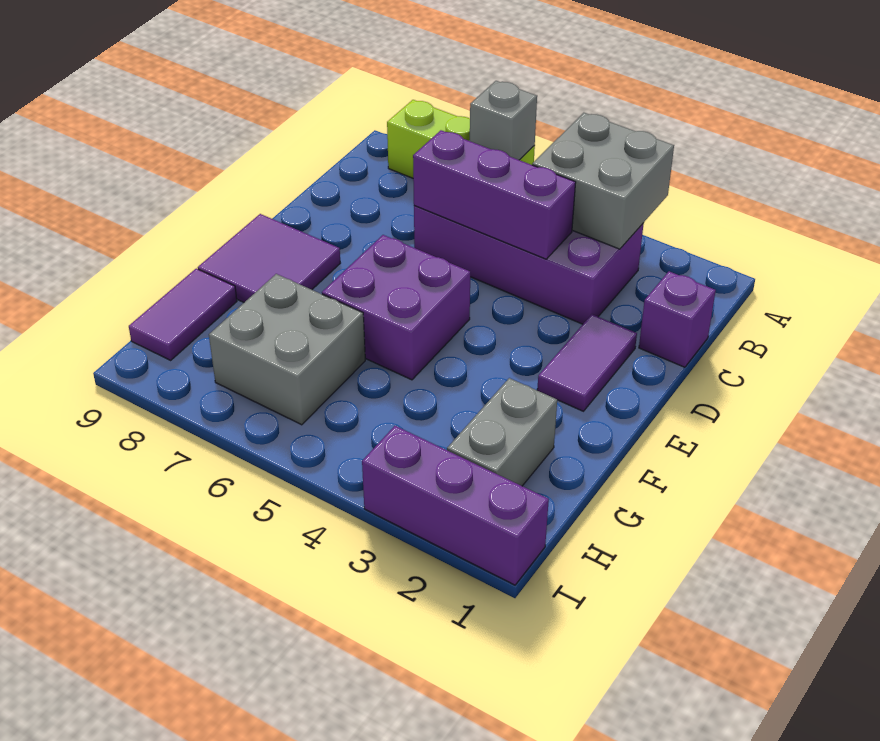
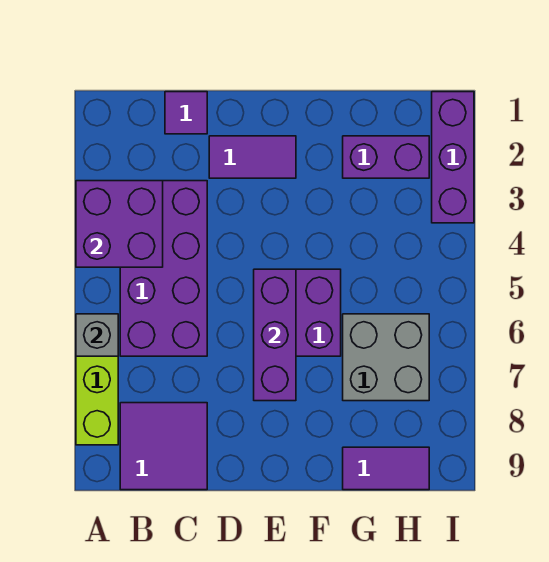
grey brick A3:B4 level 2 -> purple brick A3:B4 level 2
purple brick C1 level 1 -> purple tile C1 level 1
purple brick C4:C6 level 2 -> purple brick E5:E7 level 2
purple tile E8:F9 level 1 -> purple tile B8:C9 level 1
grey brick G2:H2 level 1 -> purple brick G2:H2 level 1

